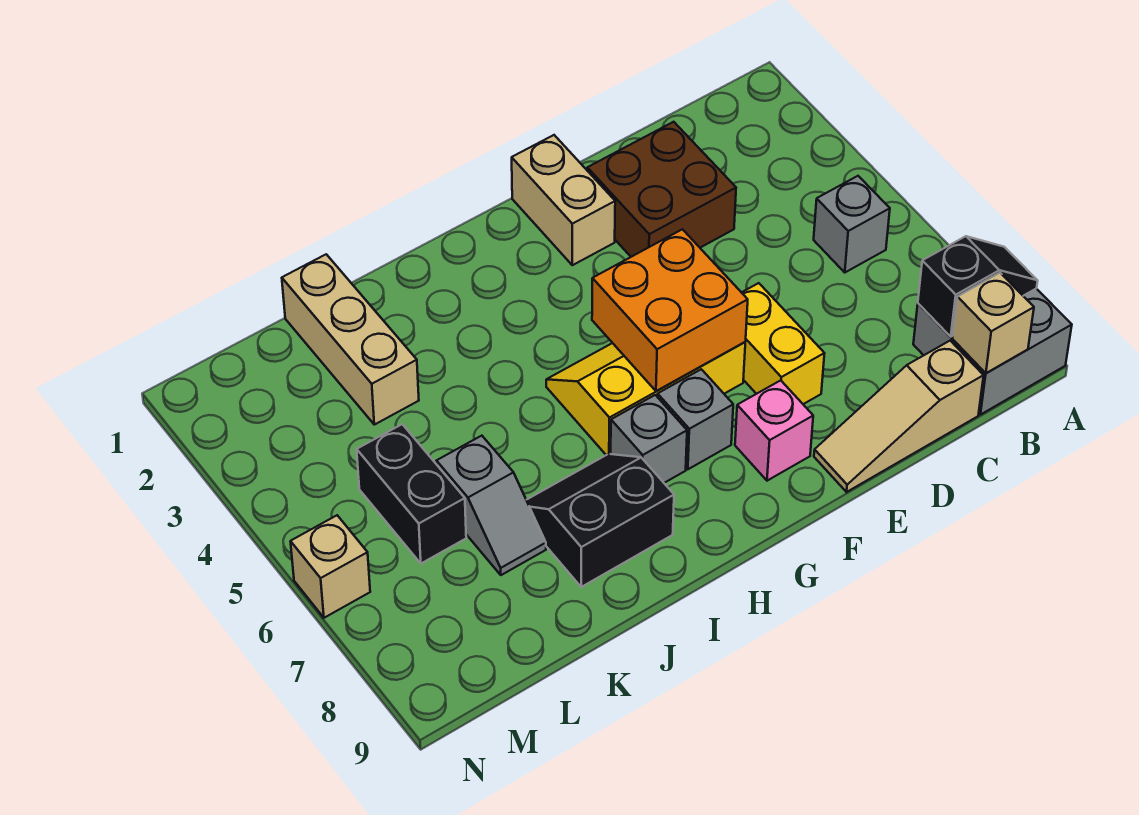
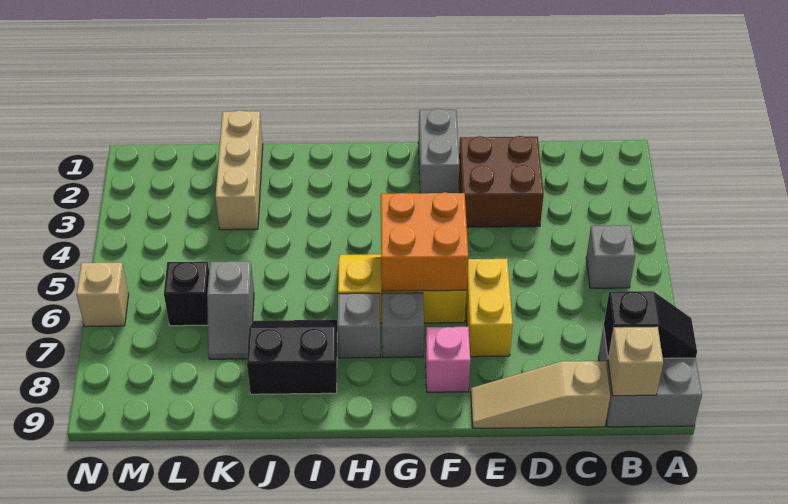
tan brick F1:F2 level 1 -> grey brick F1:F2 level 1
black brick L5:L6 level 1 -> black brick L6 level 1

